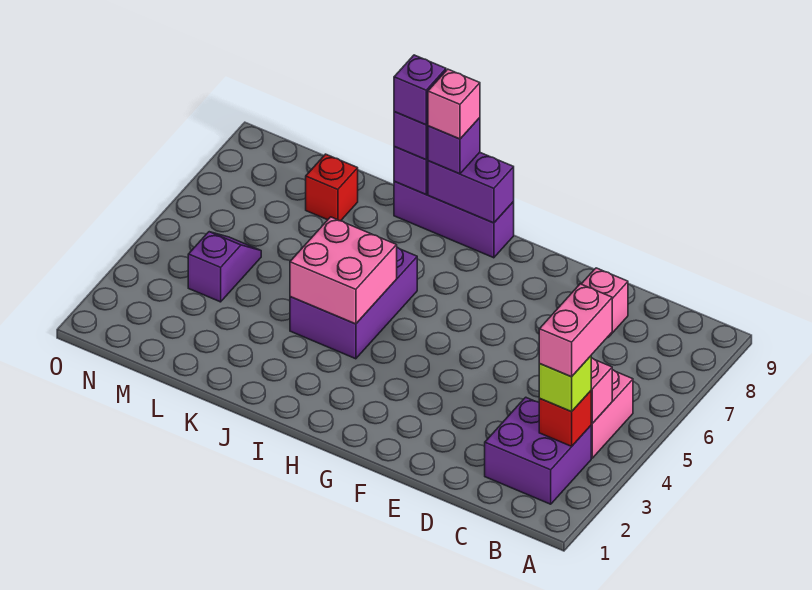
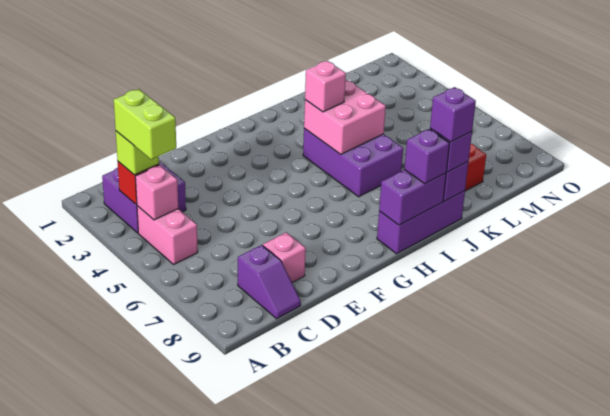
pink brick B3:B4 level 4 -> lime brick B3:B4 level 4
pink brick I9 level 4 -> pink brick I4 level 3
purple slope M4:M5 level 1 top 4 -> purple slope C8:C9 level 1 top 8

